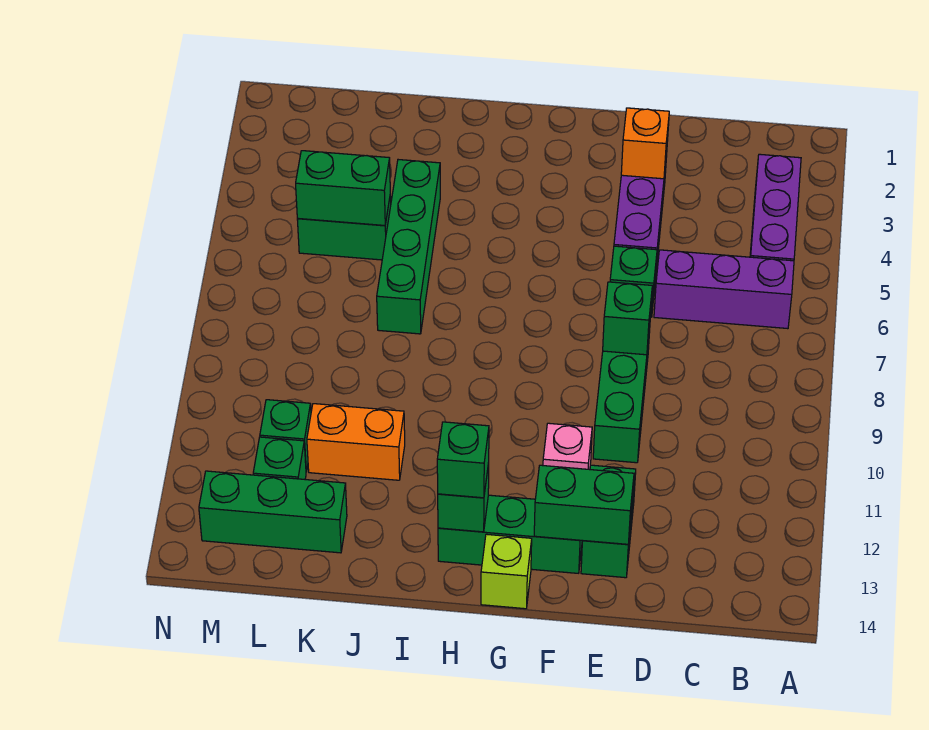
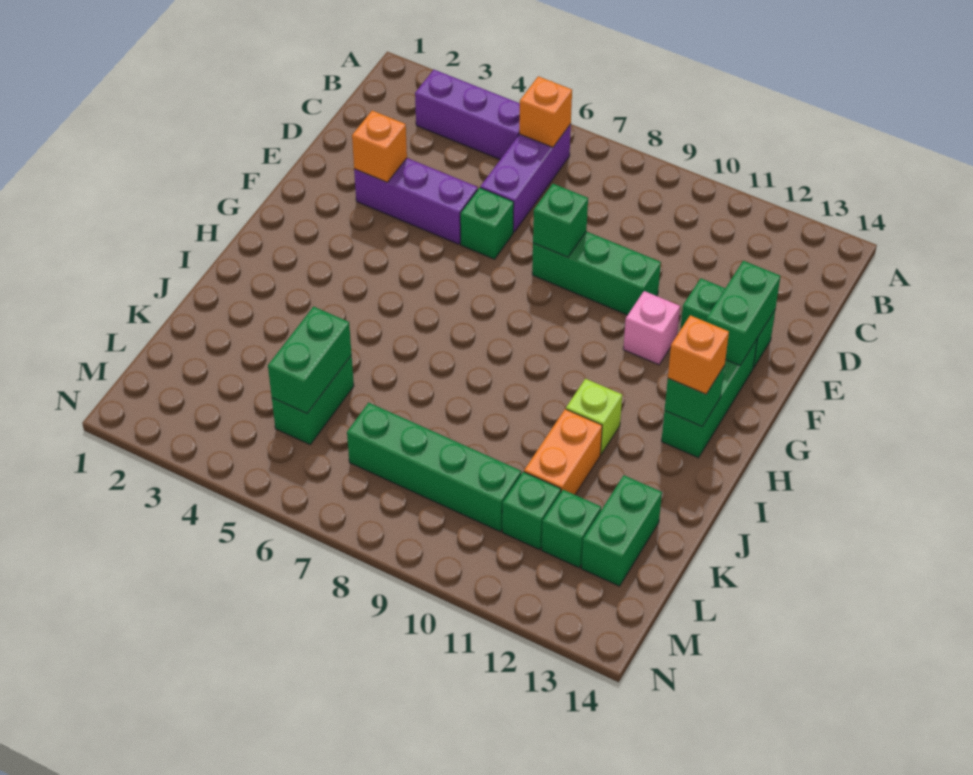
none -> orange brick B6 level 2
lime brick G14 level 1 -> lime brick I11 level 1
green brick H13 level 3 -> orange brick H13 level 3
green brick J4:J7 level 1 -> green brick L7:L10 level 1
green brick K13:M13 level 1 -> green brick K13:L13 level 1

